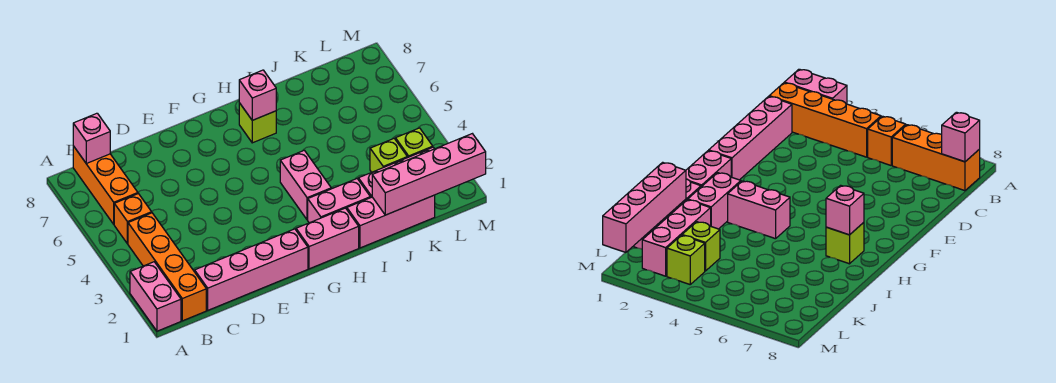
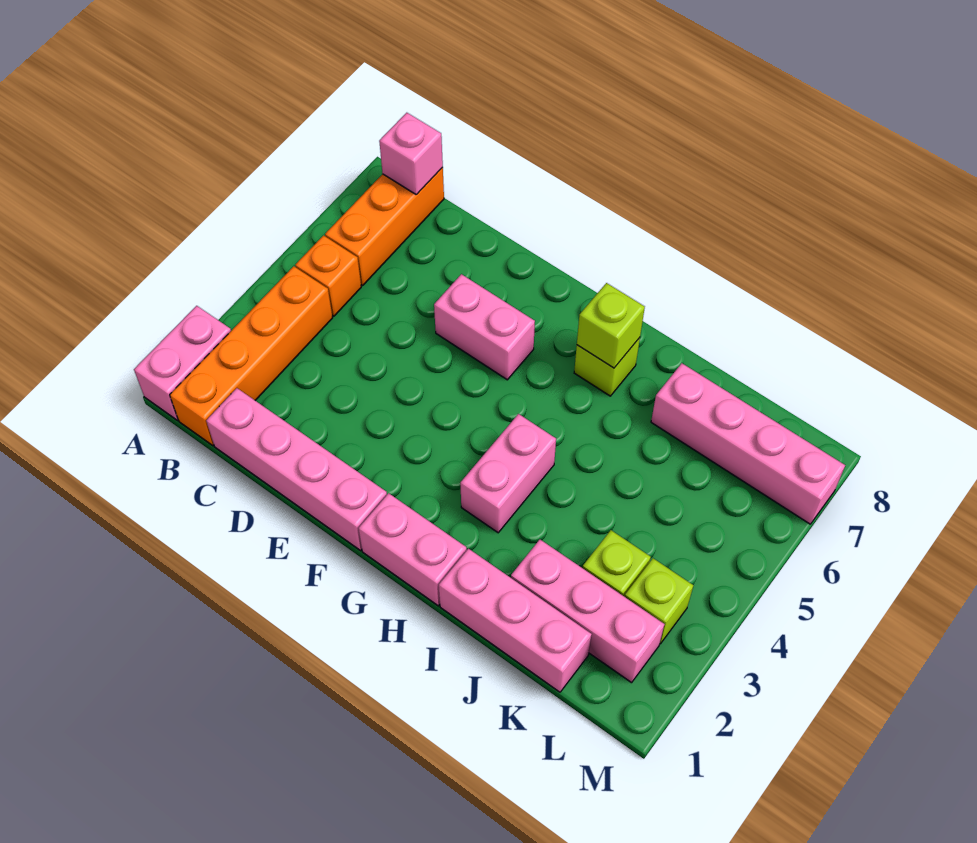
pink brick H2:I2 level 1 -> pink brick E6:F6 level 1
pink brick H7 level 2 -> lime brick H7 level 2
pink brick J1:M1 level 2 -> pink brick J7:M7 level 1

